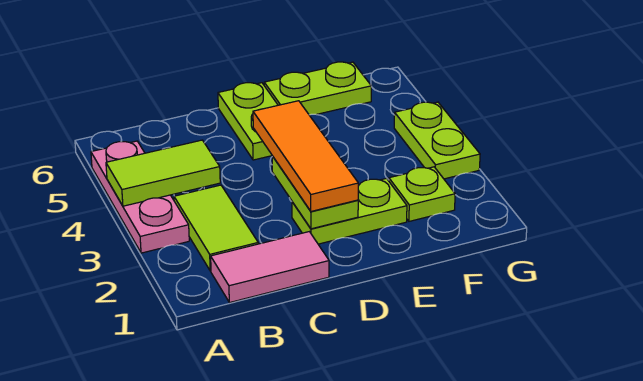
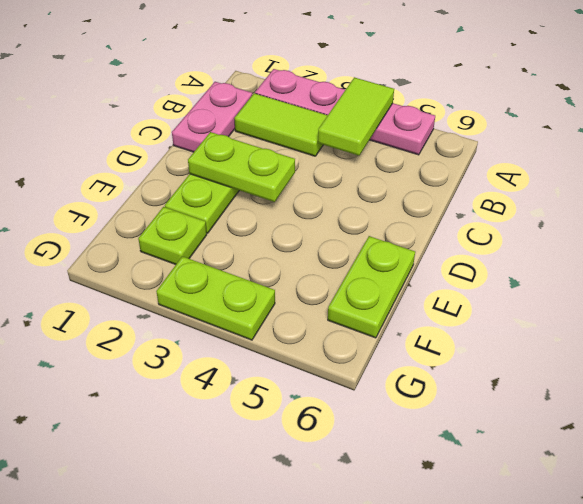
pink plate A3:A5 level 1 -> pink plate A2:A5 level 1
pink tile B1:C1 level 1 -> pink plate B1:C1 level 1
orange tile D2:D4 level 3 -> none
lime plate D5:D6 level 1 -> none

